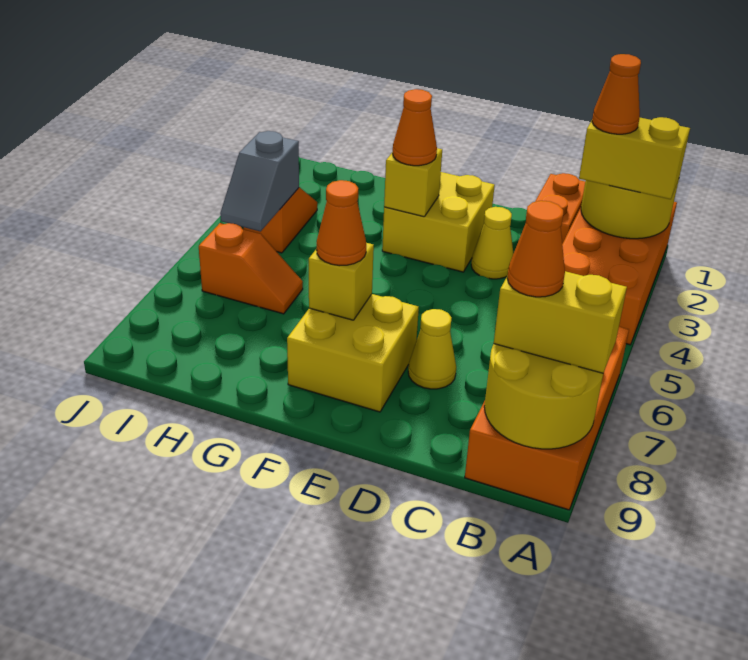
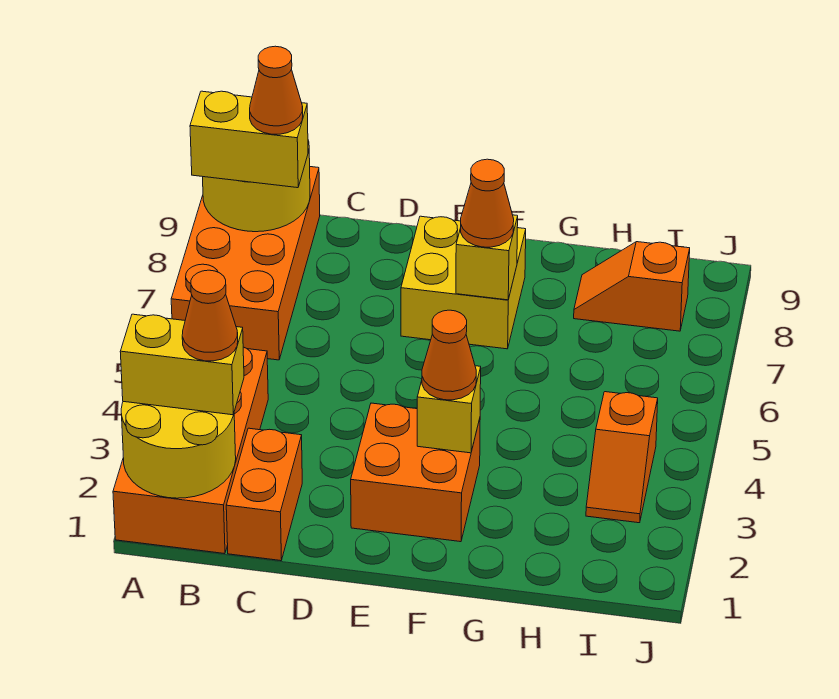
yellow cone D3 level 1 -> none
yellow cone D7 level 1 -> none
yellow brick E2:F3 level 1 -> orange brick E2:F3 level 1
orange slope H6:I6 level 1 top I -> orange slope H8:I8 level 1 top I
grey slope I4:I5 level 2 top 4 -> none

